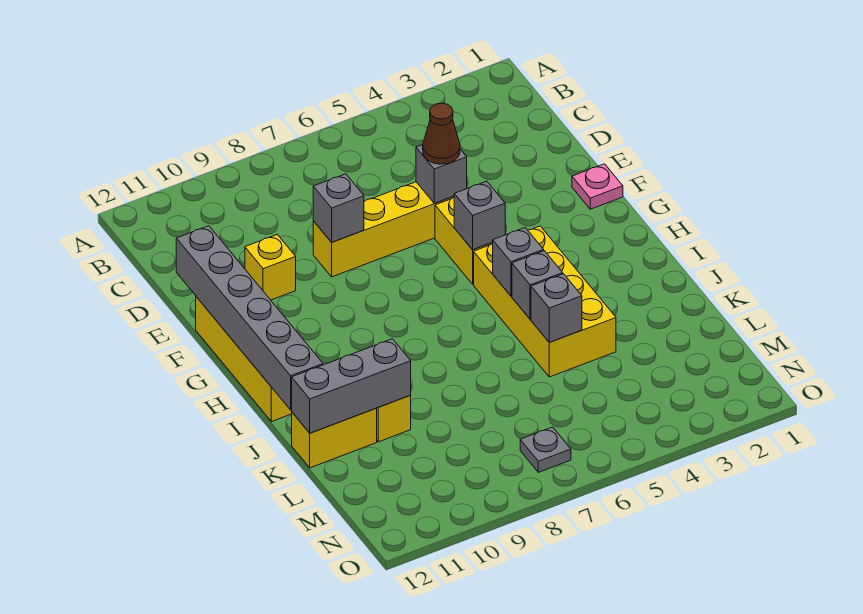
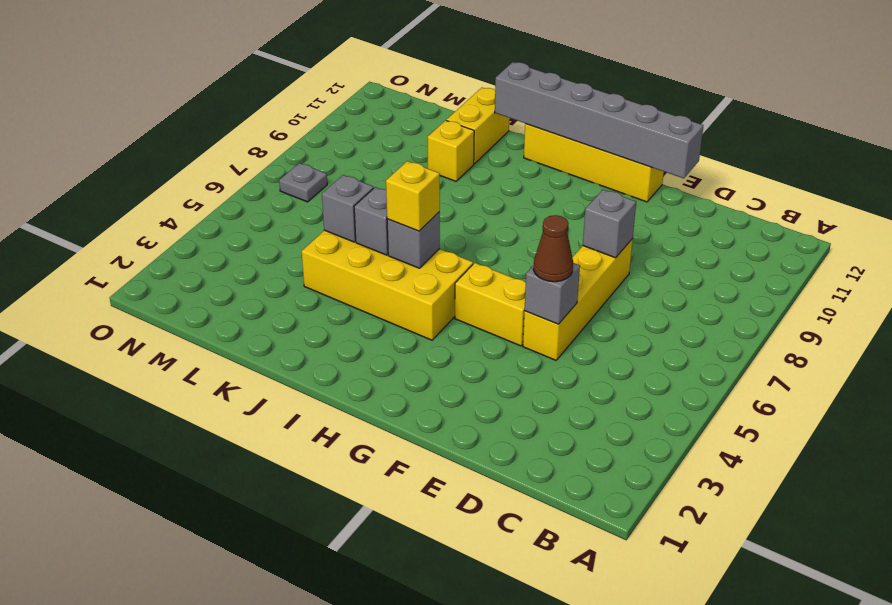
yellow brick E10 level 1 -> yellow brick I5 level 3
pink plate F1 level 1 -> none
grey brick G5 level 2 -> none
grey brick K10:K12 level 2 -> none

